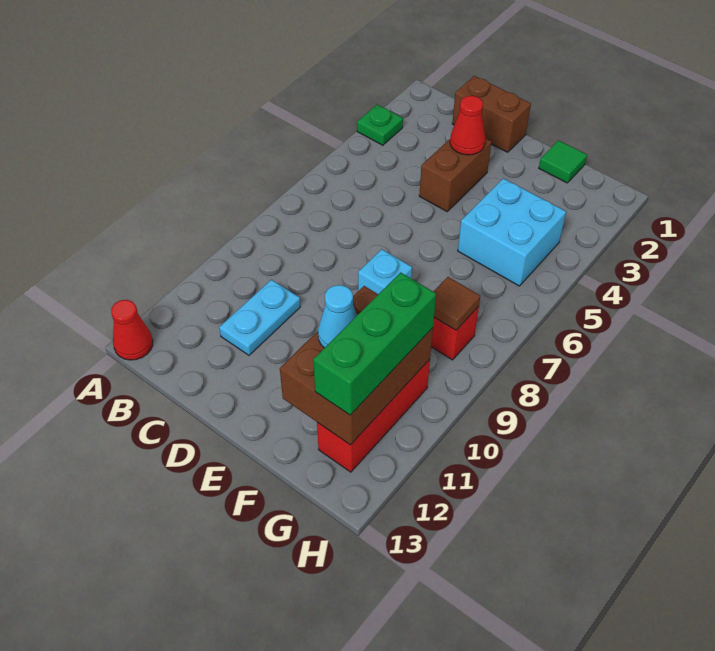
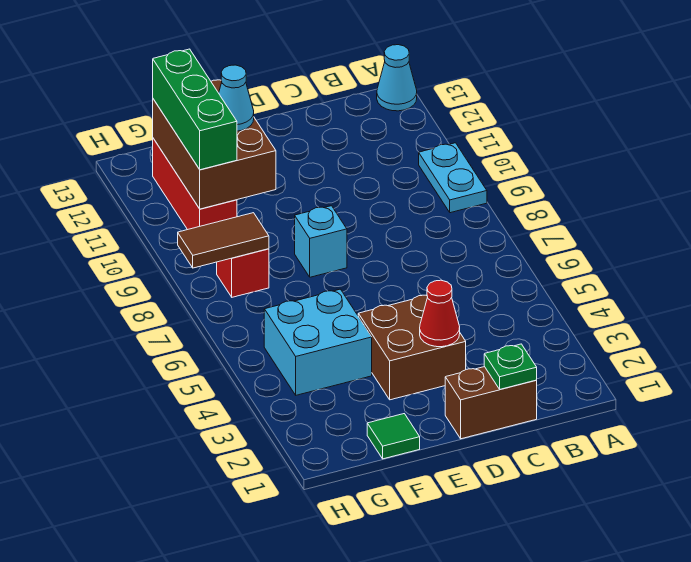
green plate A3 level 1 -> green plate C1 level 2
red cone A13 level 1 -> cyan cone A13 level 1
cyan plate C10:C11 level 1 -> cyan plate A9:A10 level 1
brown brick D3:D4 level 1 -> brown brick D3:E4 level 1
brown tile G8 level 2 -> brown tile G8:H8 level 2

